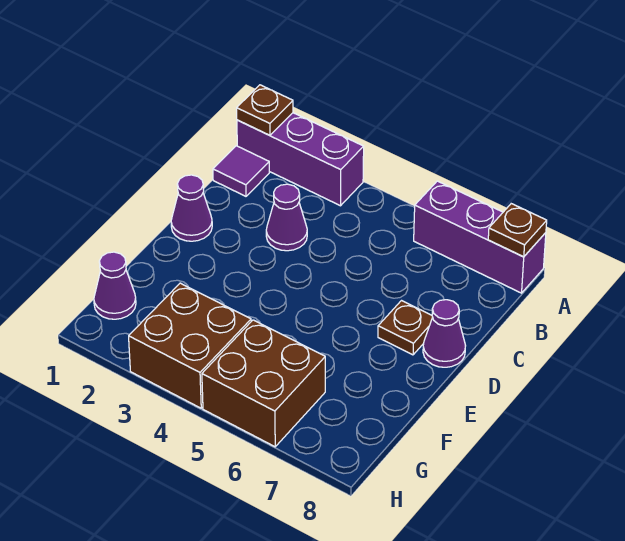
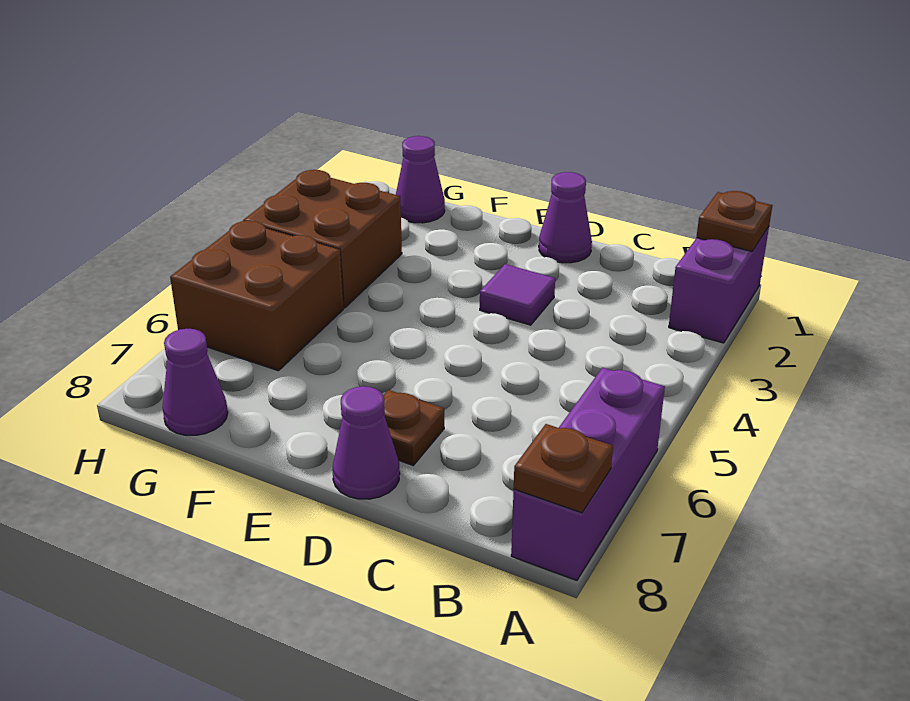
purple brick A1:A3 level 1 -> purple brick A1:A2 level 1
purple tile B1 level 1 -> purple tile D3 level 1
purple cone C3 level 1 -> purple cone G8 level 1

